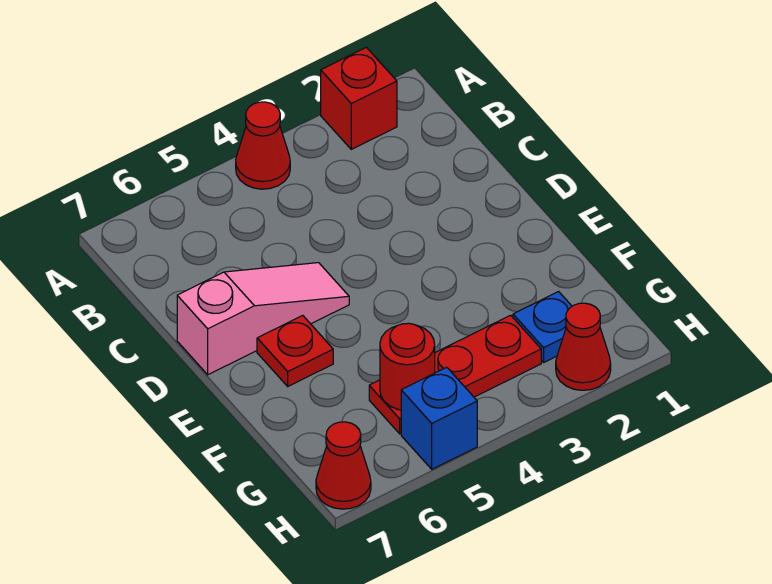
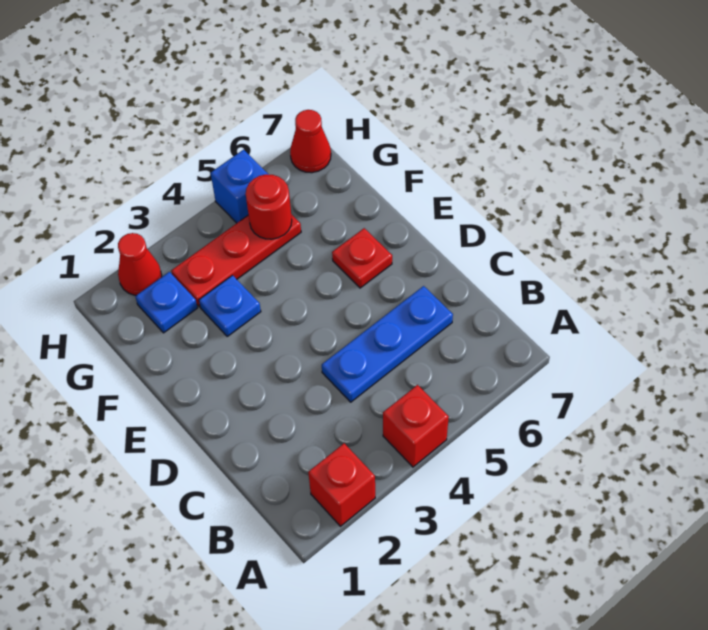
red cone A4 level 1 -> red brick A4 level 1
none -> blue plate C4:C6 level 1
pink slope D5:D7 level 1 top 7 -> none
none -> blue plate F3 level 1

